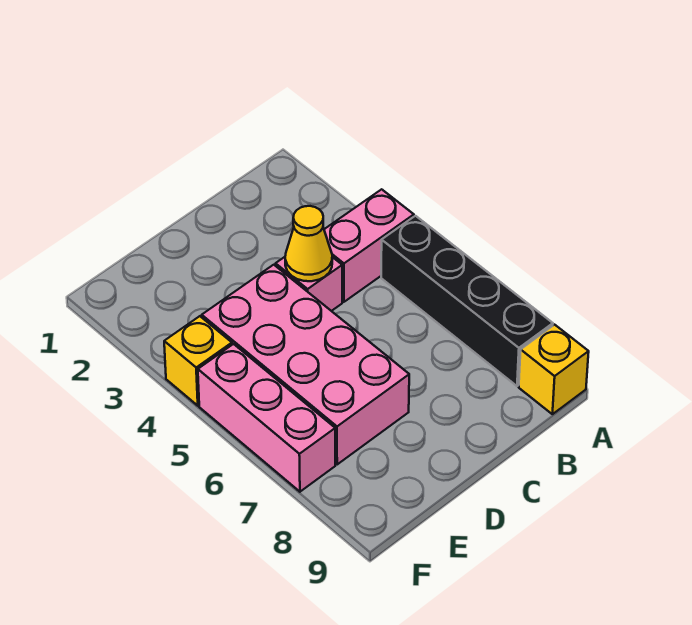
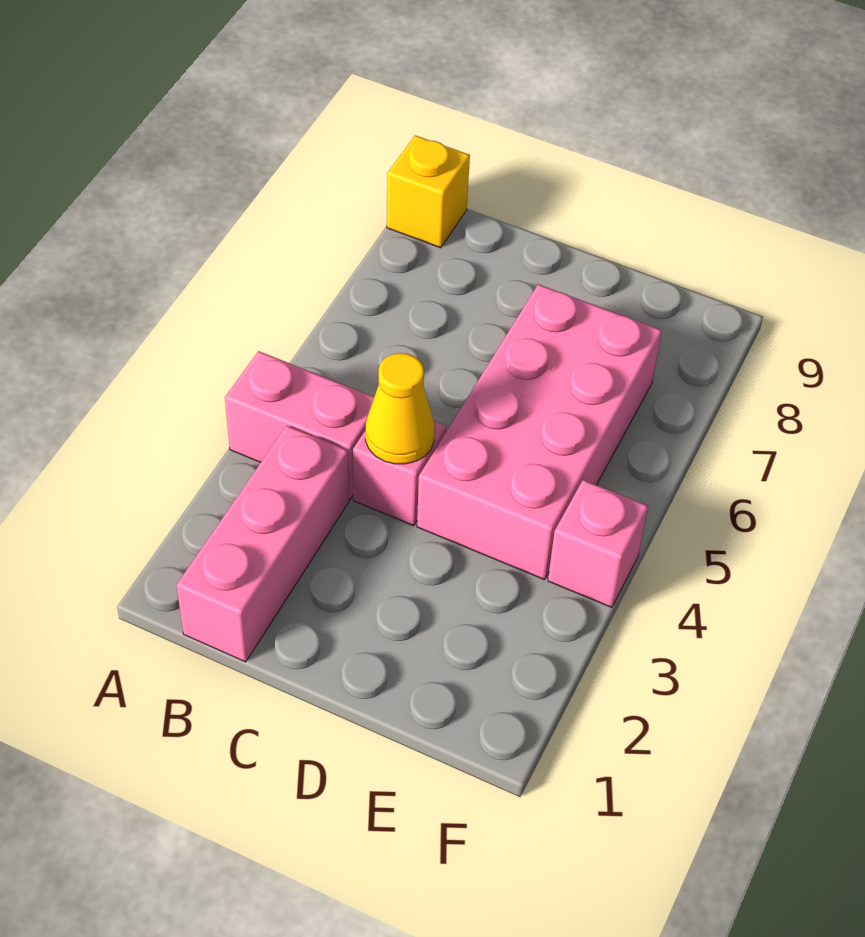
black brick A5:A8 level 1 -> none
yellow brick F4 level 1 -> pink brick F4 level 1
pink brick F5:F7 level 1 -> pink brick B1:B3 level 1

